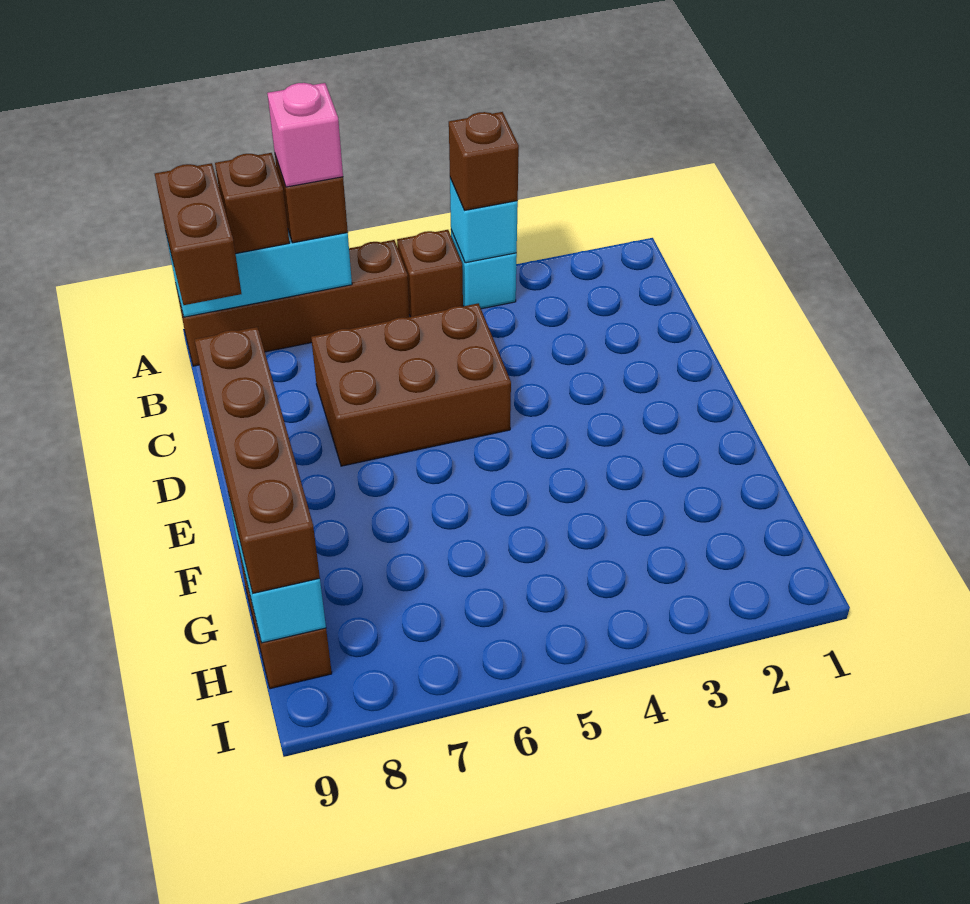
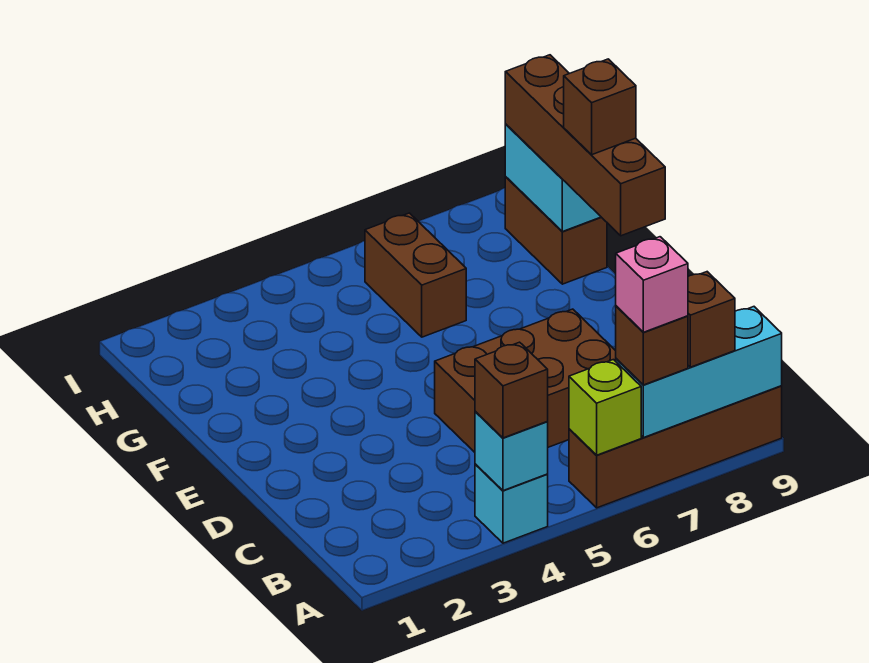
brown brick A5 level 1 -> brown brick F9 level 4
none -> lime brick A6 level 2
brown brick A9:B9 level 3 -> brown brick G6:H6 level 1

